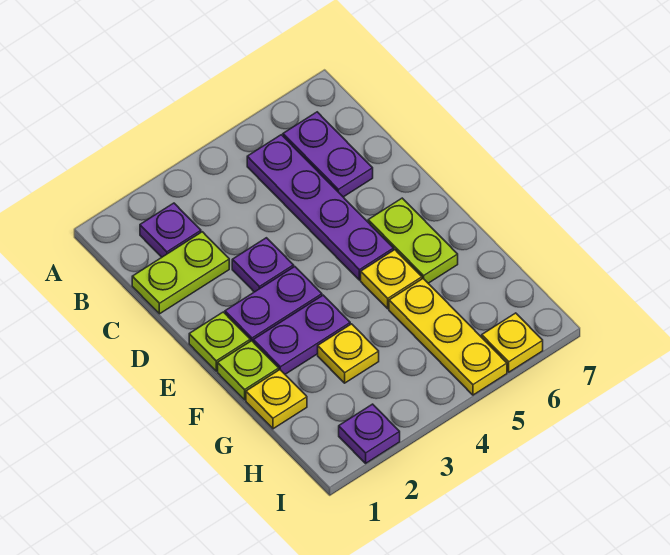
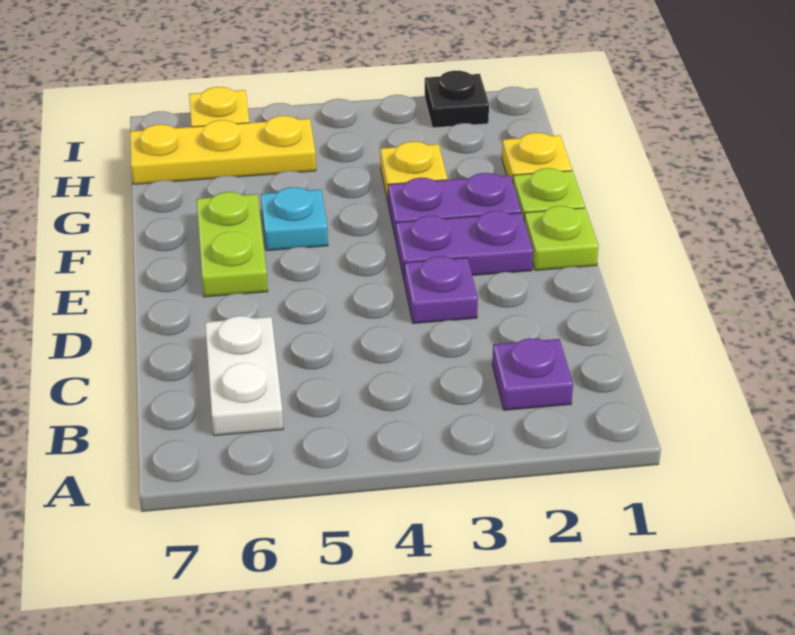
purple plate B5:E5 level 1 -> none
purple plate B6:C6 level 1 -> white plate B6:C6 level 1
lime plate C1:C2 level 1 -> none
yellow plate F5 level 1 -> cyan plate F5 level 1
yellow plate G5:I5 level 1 -> yellow plate H5:H7 level 1
purple plate I2 level 1 -> black plate I2 level 1

